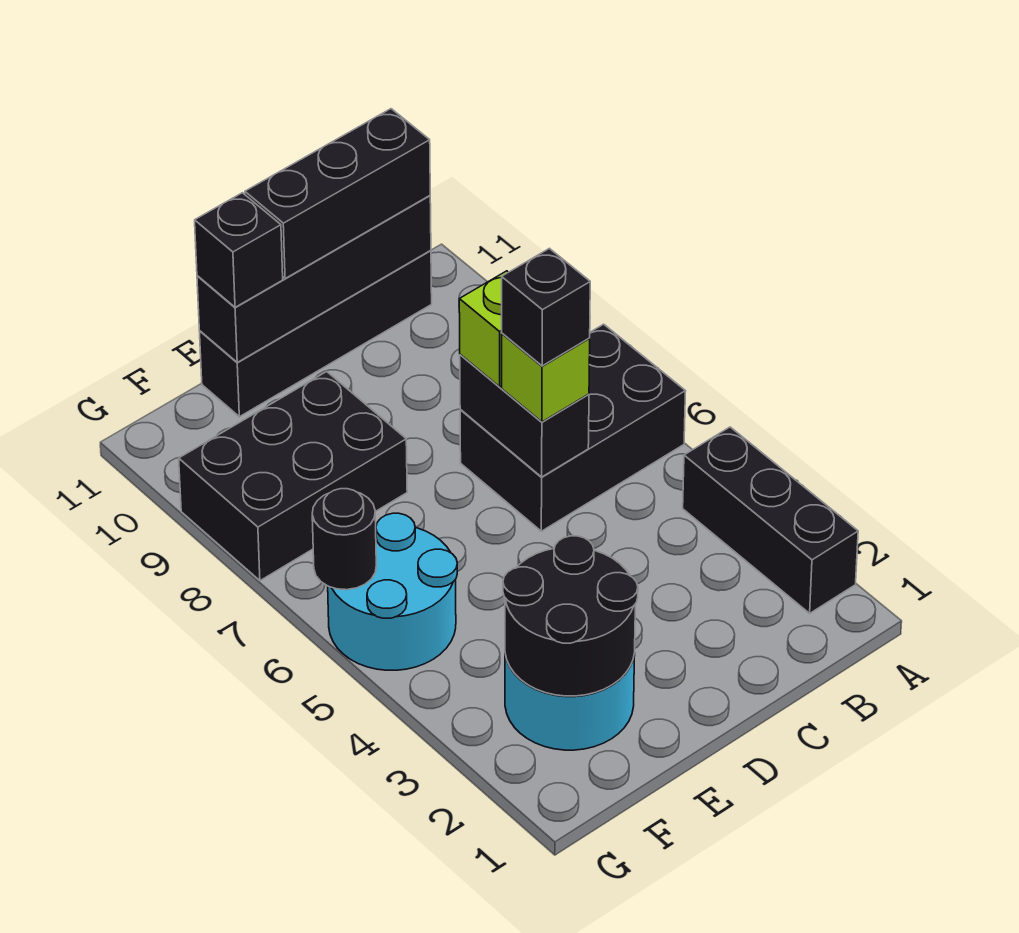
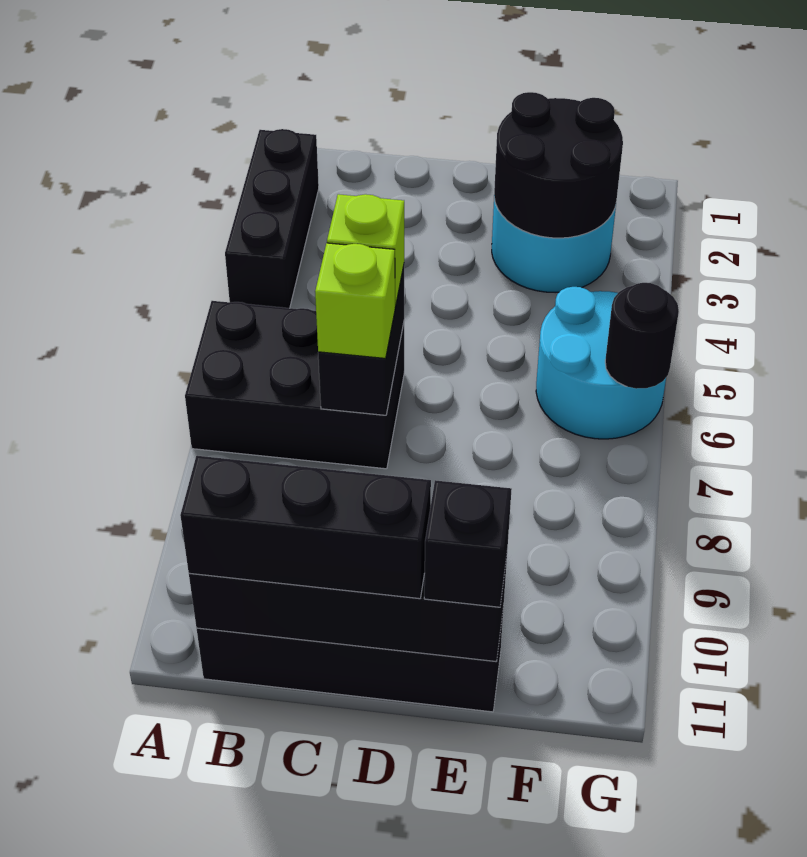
black brick C6 level 4 -> none
black brick E8:G9 level 1 -> none

